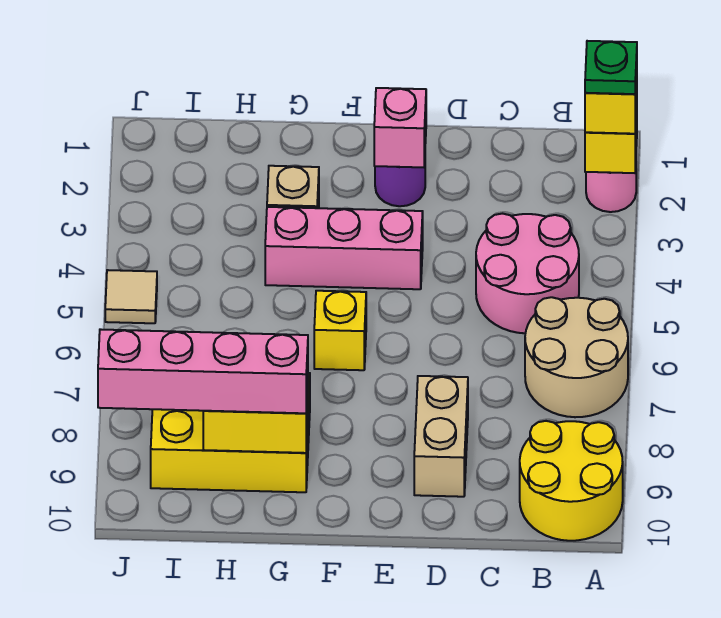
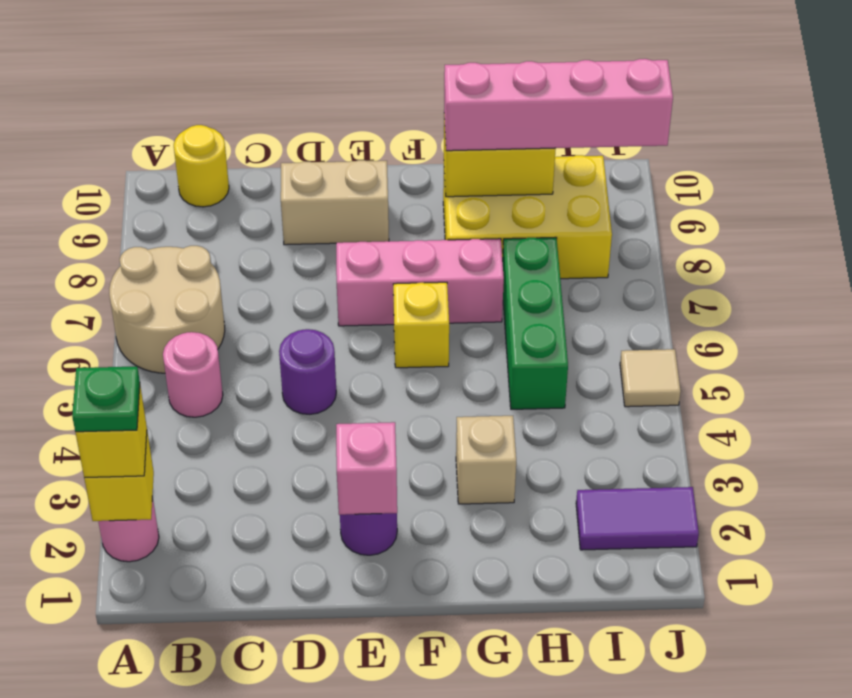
yellow round brick A9:B10 level 1 -> yellow round brick B10 level 1
pink round brick B4:C5 level 1 -> pink round brick B5 level 1
none -> purple round brick D5 level 1
tan brick D8:D9 level 1 -> tan brick D9:E9 level 1
pink brick E4:G4 level 1 -> pink brick E7:G7 level 1
none -> green brick H5:H7 level 1
none -> purple tile I2:J2 level 1

